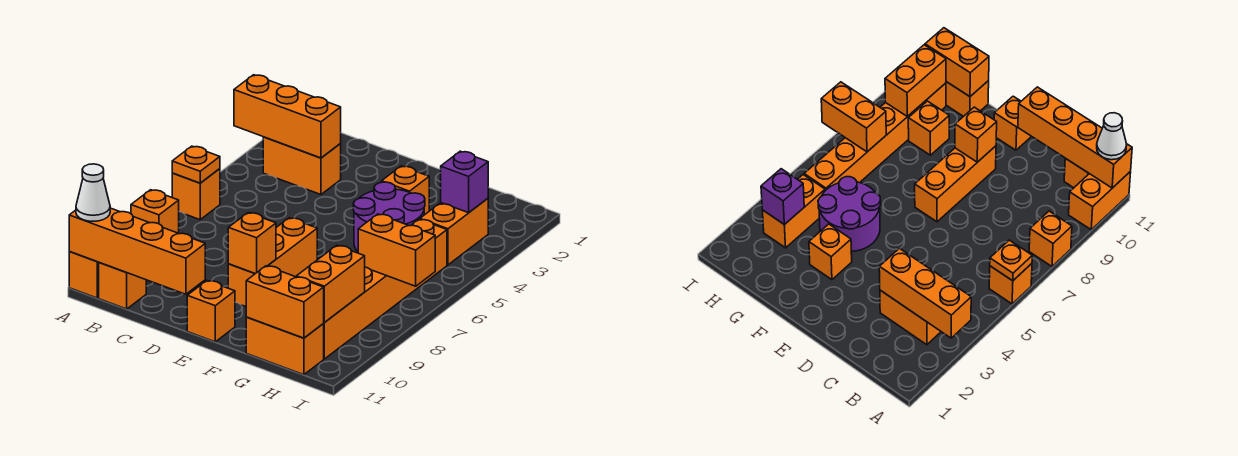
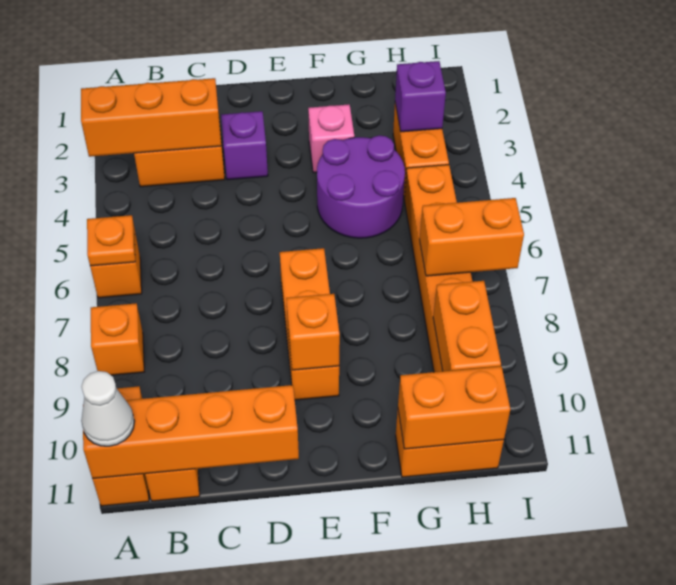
none -> purple brick D3 level 1
orange brick E11 level 1 -> none
orange brick F3 level 1 -> pink brick F3 level 1
orange brick G9 level 1 -> none

